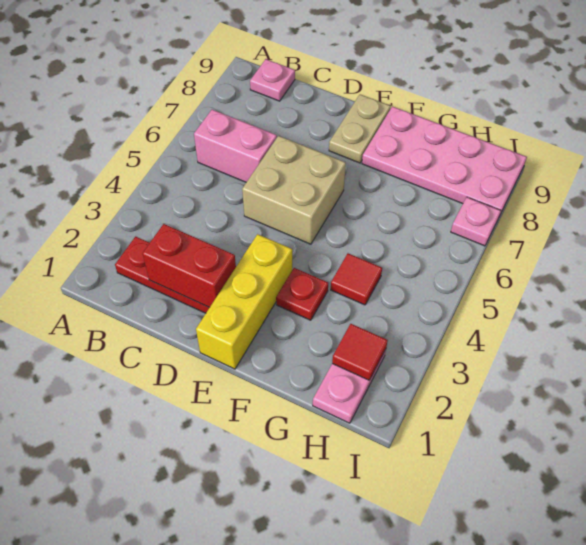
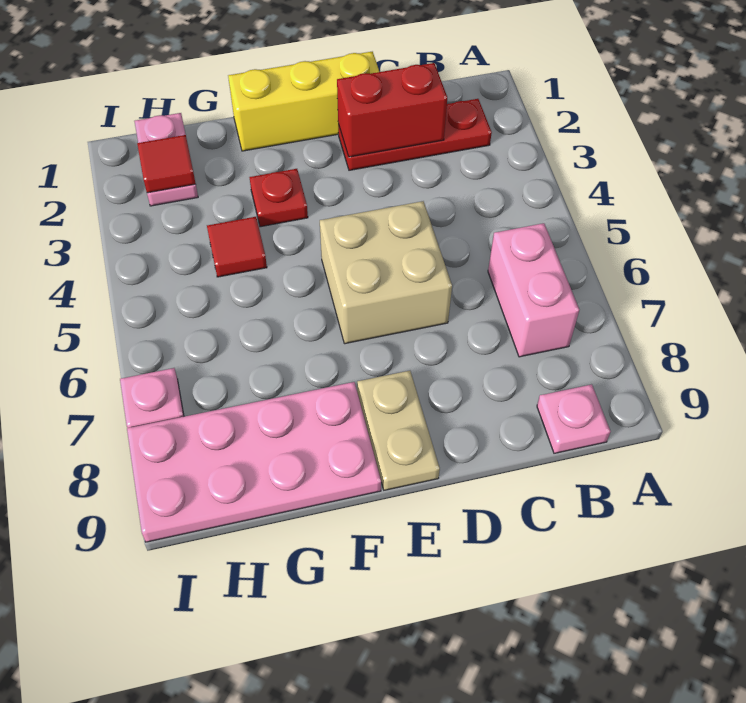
pink brick B6:C6 level 1 -> pink brick B6:B7 level 1
yellow brick E1:E3 level 1 -> yellow brick D1:F1 level 1

